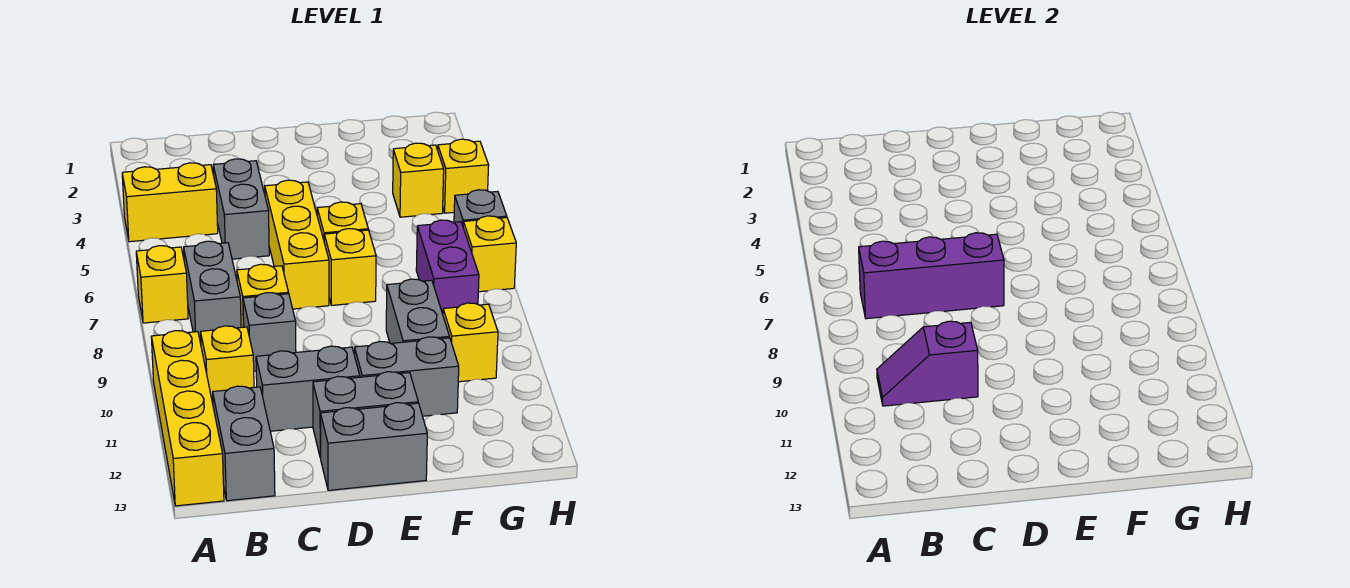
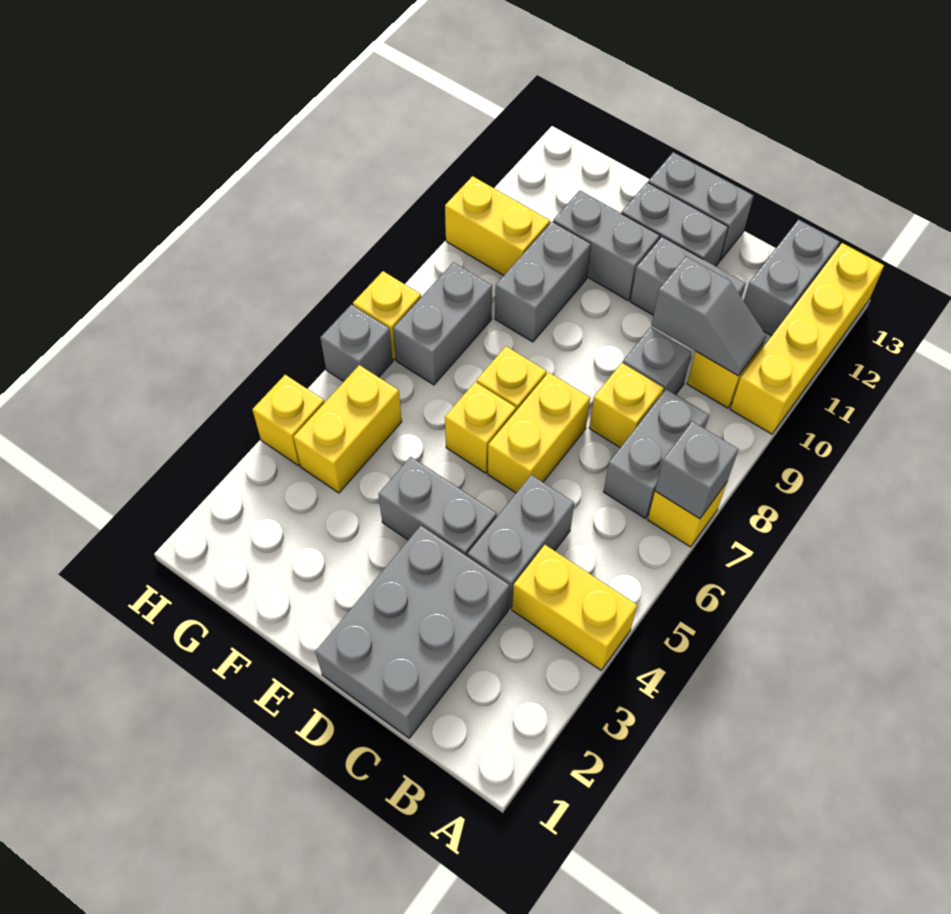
none -> grey brick A7 level 2
purple brick B7:D7 level 2 -> none
purple slope B10:C10 level 2 top C -> grey slope B10:C10 level 2 top C
none -> grey brick C1:D3 level 1
none -> grey brick D4:E4 level 1
yellow brick D5:D7 level 1 -> yellow brick D6:D7 level 1
yellow brick G4 level 1 -> yellow brick G4:G5 level 1
purple brick G7:G8 level 1 -> grey brick G7:G8 level 1
yellow brick G10 level 1 -> yellow brick G10:H10 level 1

